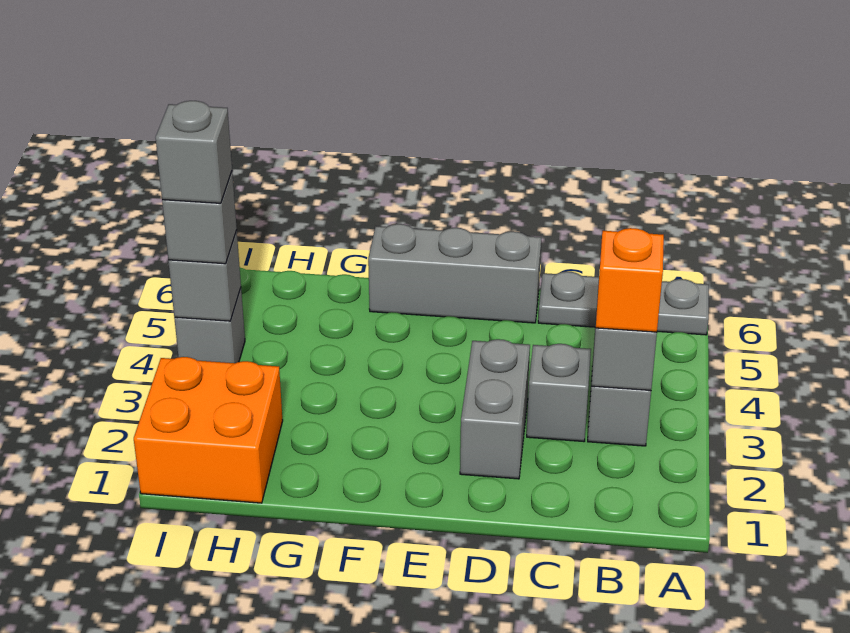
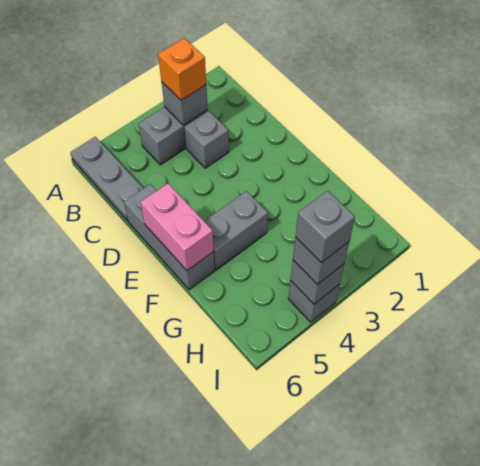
grey brick D2:D3 level 1 -> grey brick F4:F5 level 1
none -> pink brick E6:F6 level 2
orange brick H1:I2 level 1 -> none

